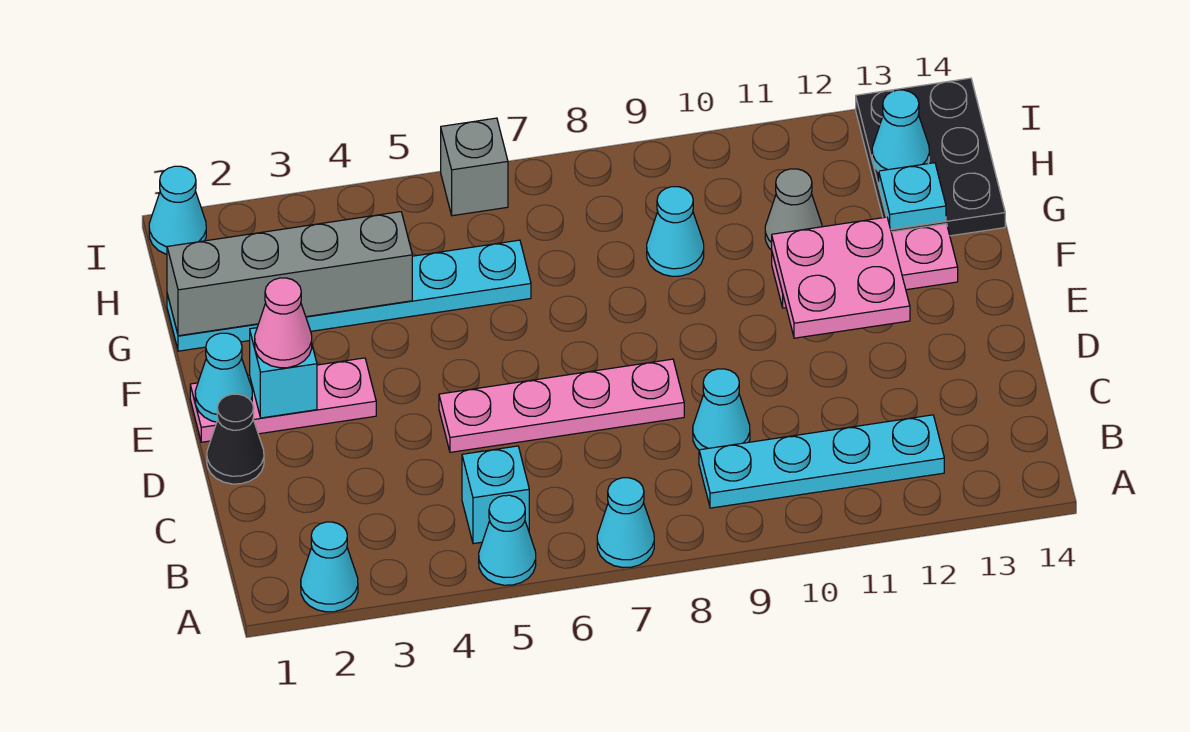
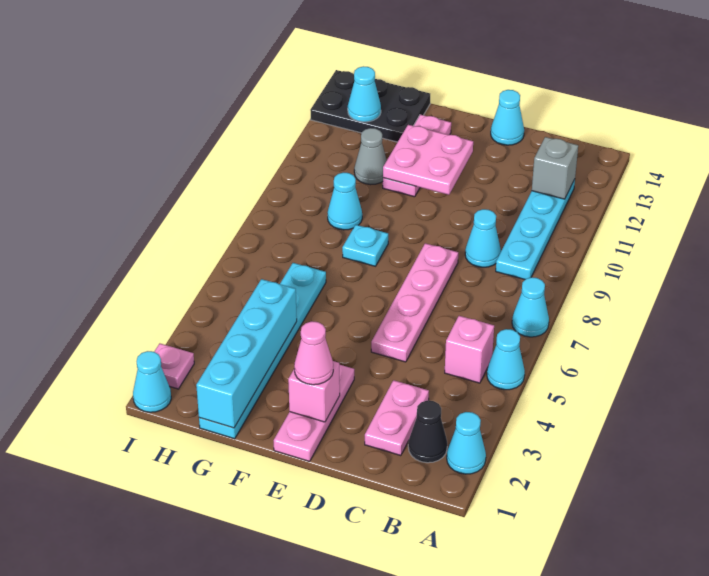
cyan brick B5 level 1 -> pink brick B5 level 1
none -> pink plate C2:C3 level 1
black cone D1 level 1 -> black cone B2 level 1
cyan cone E1 level 2 -> cyan cone D14 level 1
cyan brick E2 level 2 -> pink brick E2 level 2
grey brick G1:G4 level 2 -> cyan brick G1:G4 level 2
cyan plate G13 level 2 -> cyan plate F8 level 1
none -> pink plate I2 level 1
grey brick I6 level 1 -> grey brick B12 level 2

